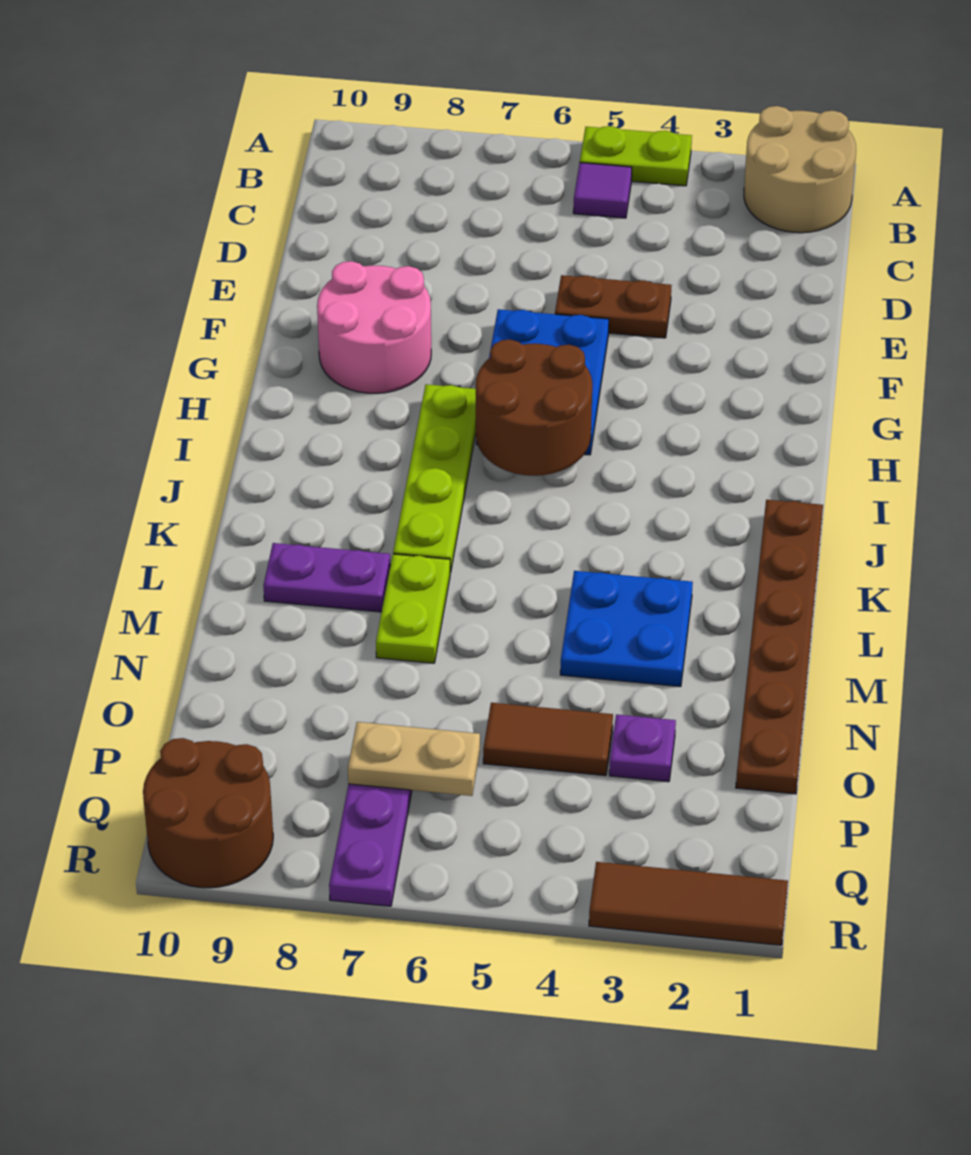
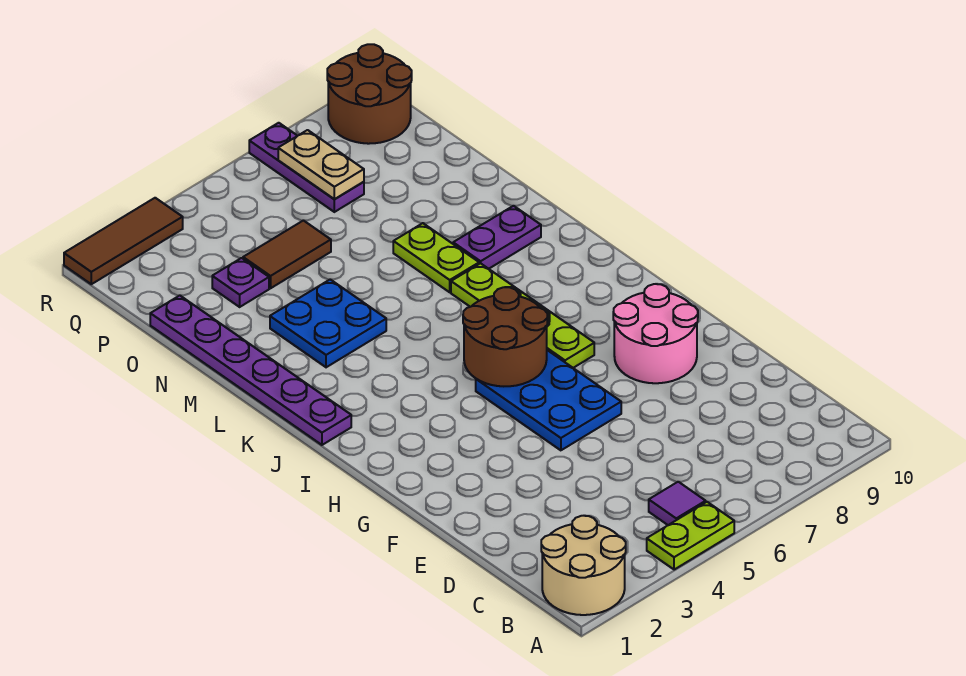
brown plate E4:E5 level 1 -> none
brown plate J1:O1 level 1 -> purple plate J1:O1 level 1
tan plate P6:P7 level 2 -> tan plate P7:Q7 level 2

